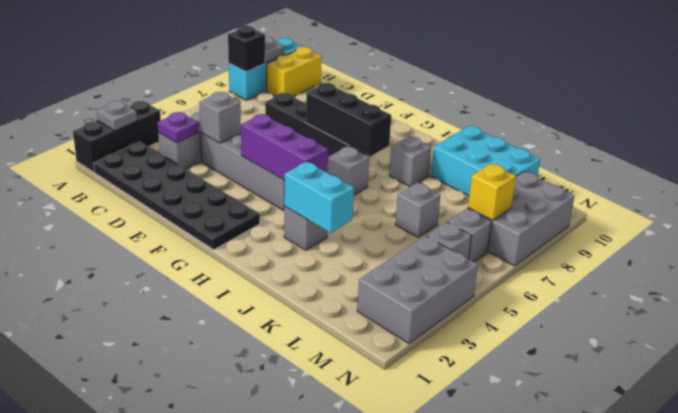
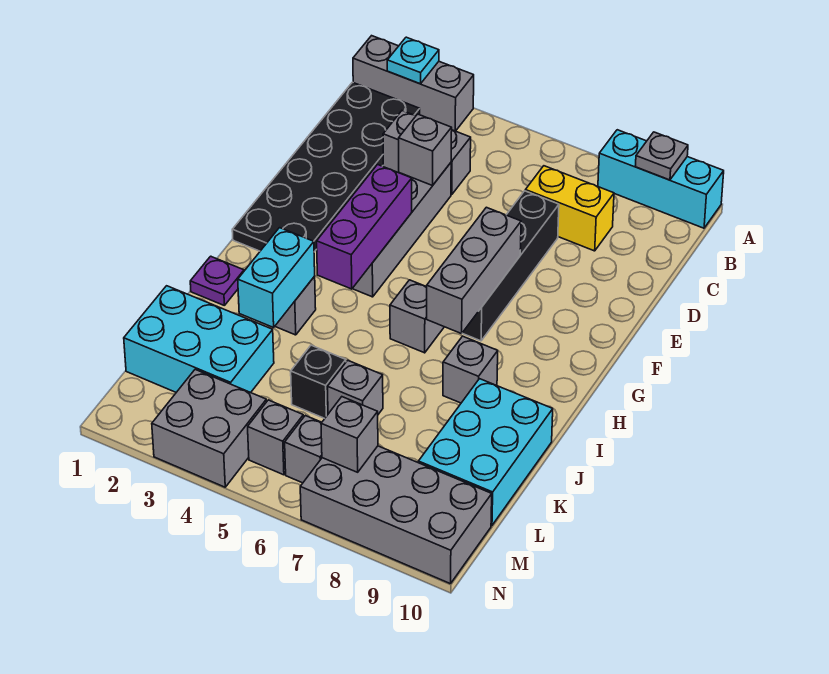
black brick A1:A3 level 1 -> grey brick A1:A3 level 1
grey plate A2 level 2 -> cyan plate A2 level 2
black brick A8 level 2 -> black brick K5 level 1
yellow brick B9:B10 level 1 -> yellow brick C7:C8 level 1
purple plate C3 level 2 -> purple plate I1 level 1
black brick F7:H7 level 2 -> grey brick F7:H7 level 2
none -> cyan brick K1:L3 level 1
grey brick M2:N4 level 1 -> grey brick M3:N4 level 1
grey brick M7:N9 level 1 -> grey brick M7:N10 level 1
yellow brick M7 level 2 -> grey brick M7 level 2

